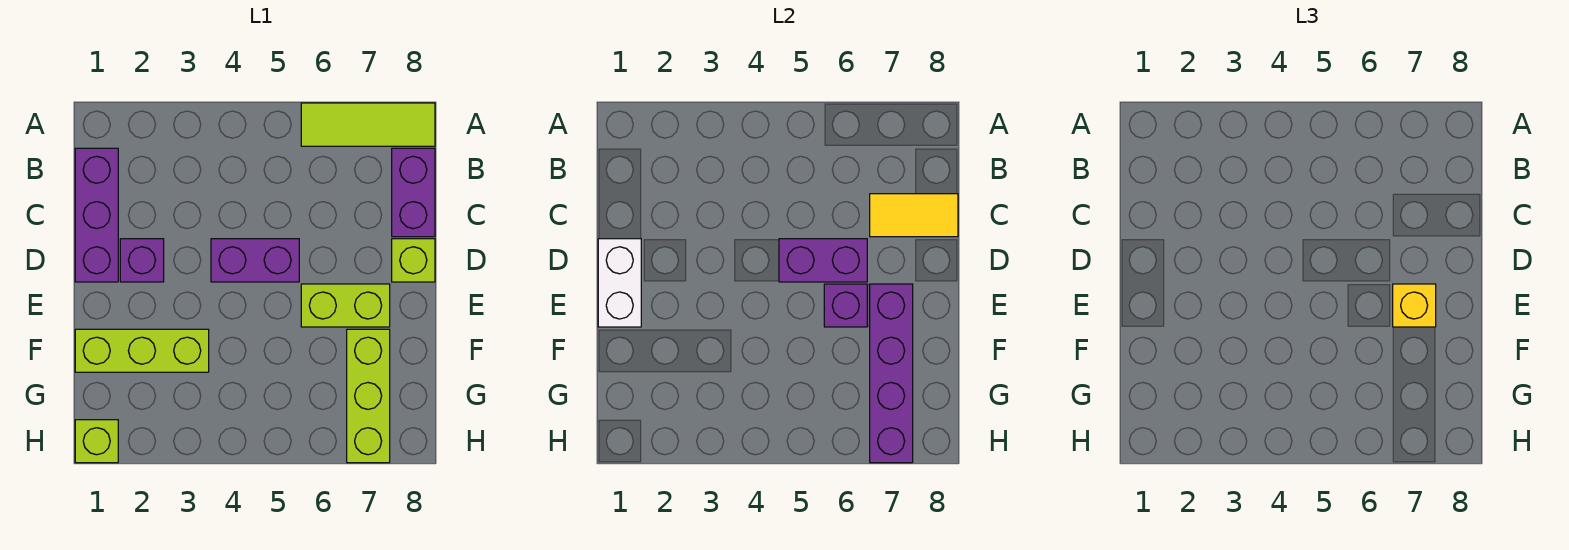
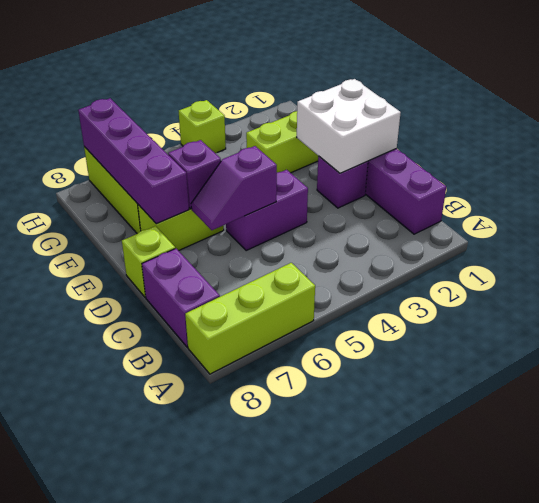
lime tile A6:A8 level 1 -> lime brick A6:A8 level 1
yellow tile C7:C8 level 2 -> none
white brick D1:E1 level 2 -> white brick D1:E2 level 2
purple brick D5:D6 level 2 -> purple slope D5:D6 level 2 top 5
yellow brick E7 level 3 -> none
lime brick H1 level 1 -> lime brick H4 level 1

